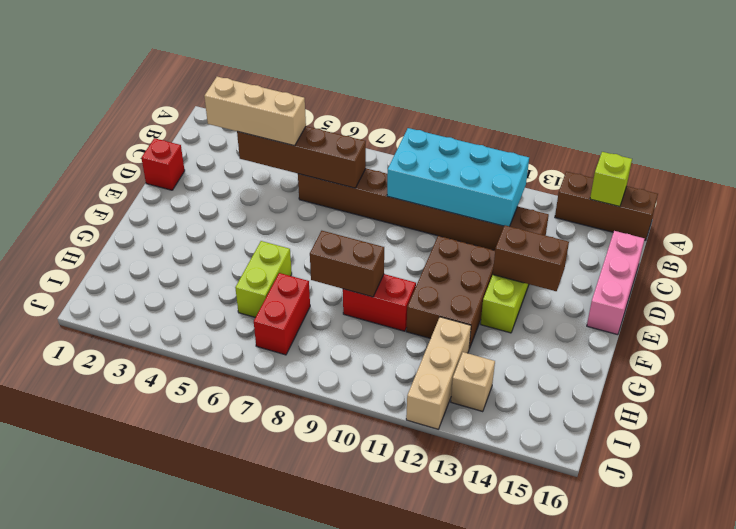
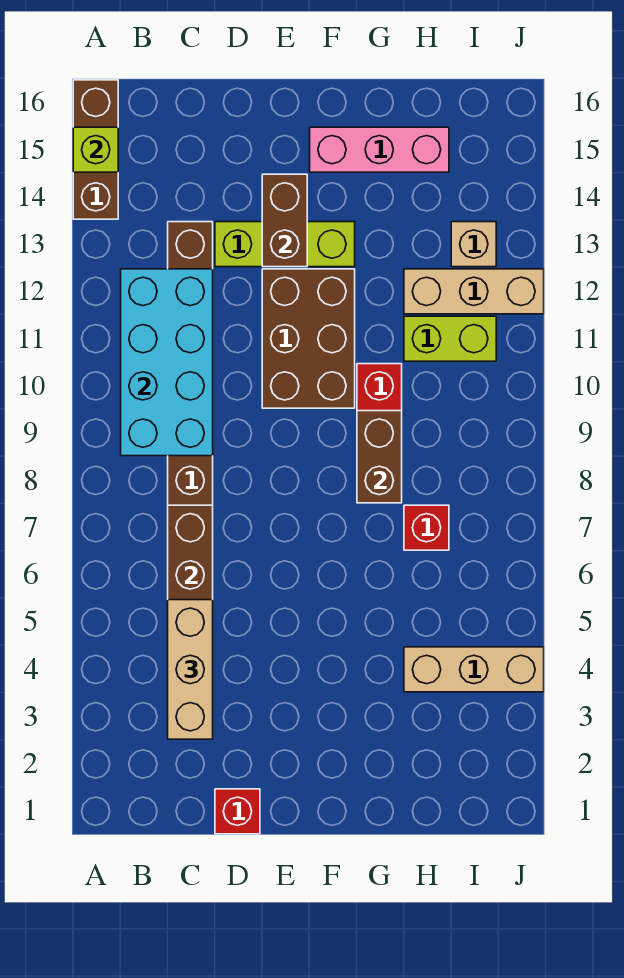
pink brick C16:E16 level 1 -> pink brick F15:H15 level 1
brown brick E11:G12 level 1 -> brown brick E10:F12 level 1
lime brick G6:H6 level 1 -> lime brick H11:I11 level 1
none -> tan brick H4:J4 level 1
red brick H7:I7 level 1 -> red brick H7 level 1

